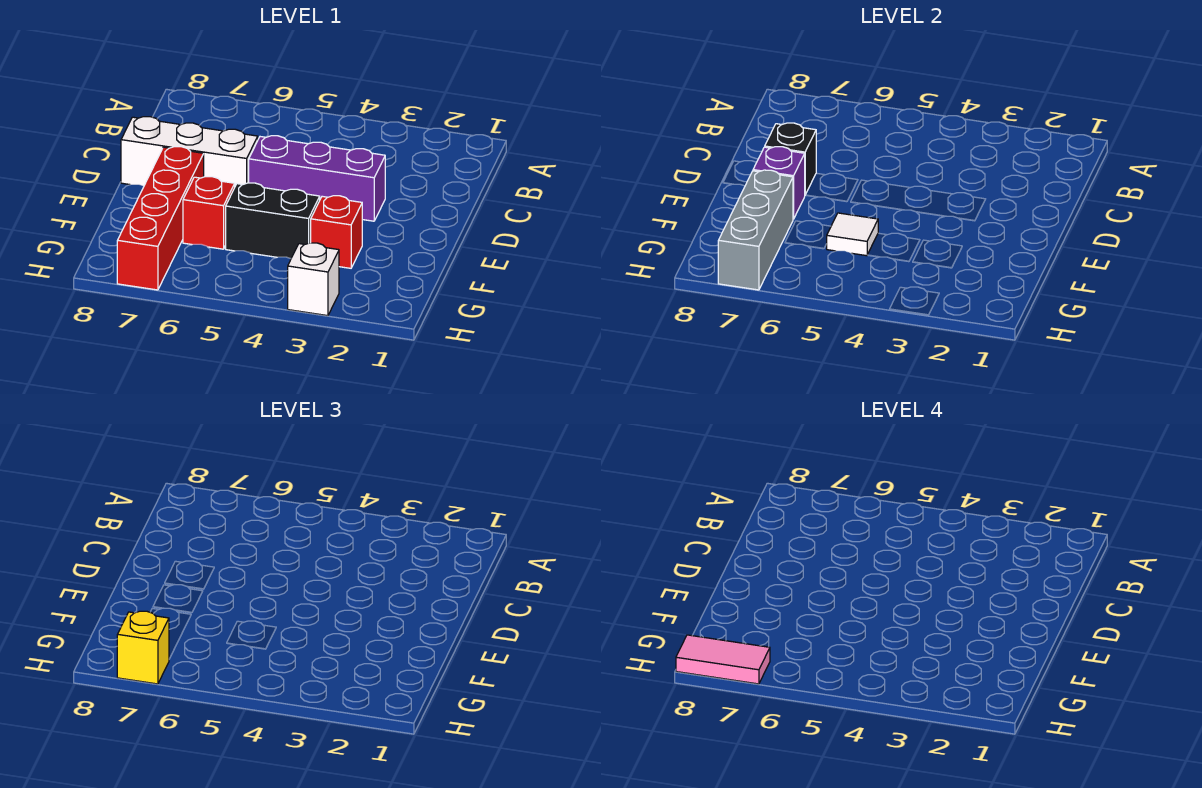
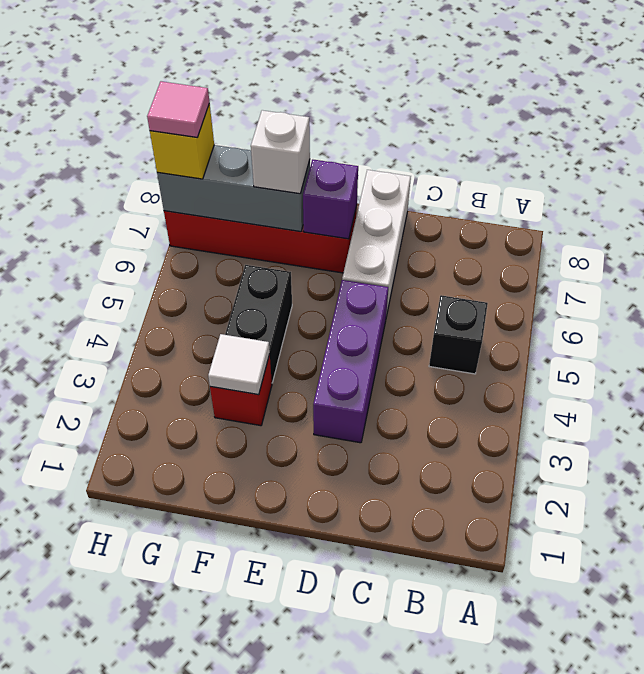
black brick D7 level 2 -> black brick B5 level 1
white tile F5 level 2 -> white tile F3 level 2
red brick F6 level 1 -> none
white brick H3 level 1 -> white brick F7 level 3
pink tile H7:H8 level 4 -> pink tile H7 level 4

